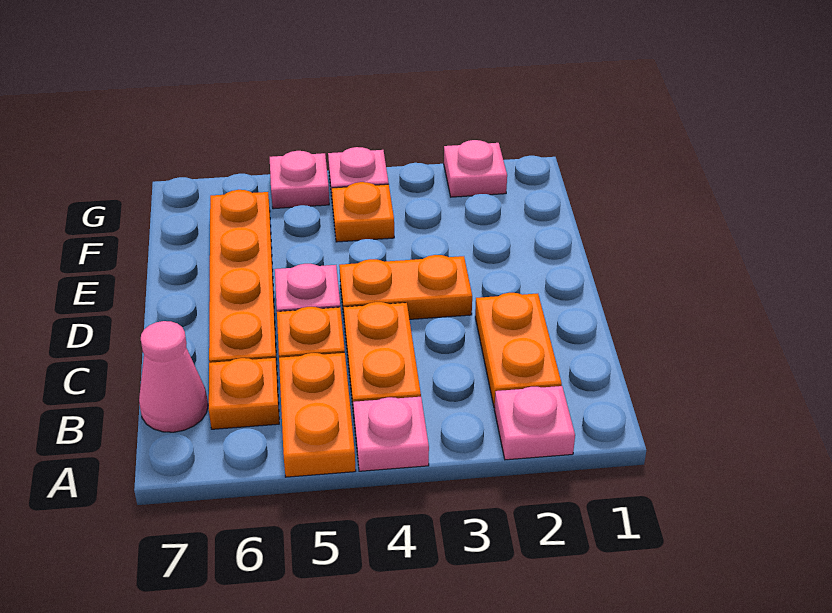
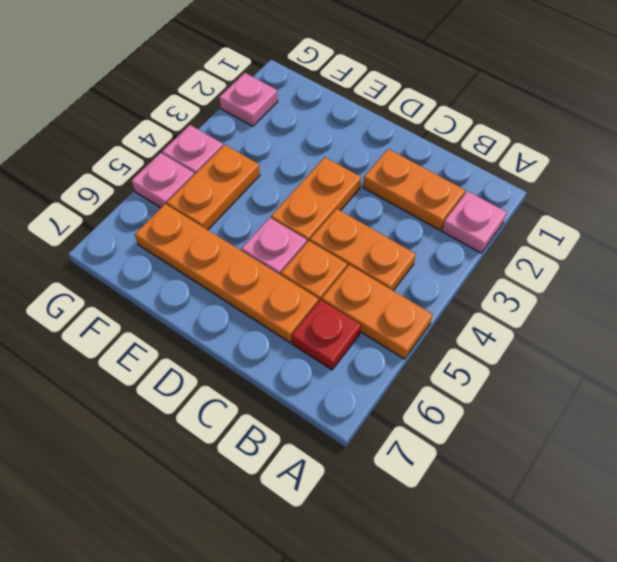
pink plate A4 level 1 -> none
orange plate B6 level 1 -> red plate B6 level 1
pink cone B7 level 1 -> none
orange plate F4 level 1 -> orange plate F4:F5 level 1

